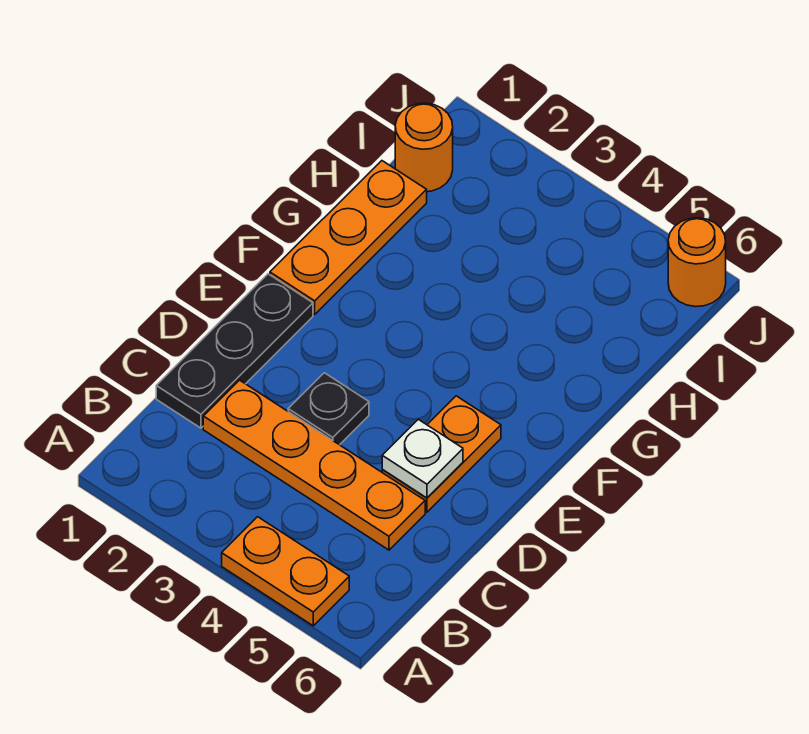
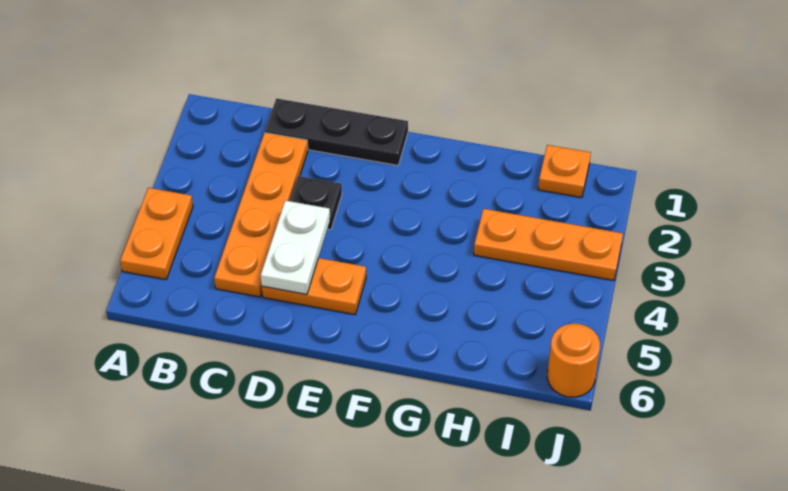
white plate D5 level 2 -> white plate D4:D5 level 2
orange plate F1:H1 level 1 -> orange plate H3:J3 level 1
orange round brick I1 level 1 -> orange plate I1 level 1

